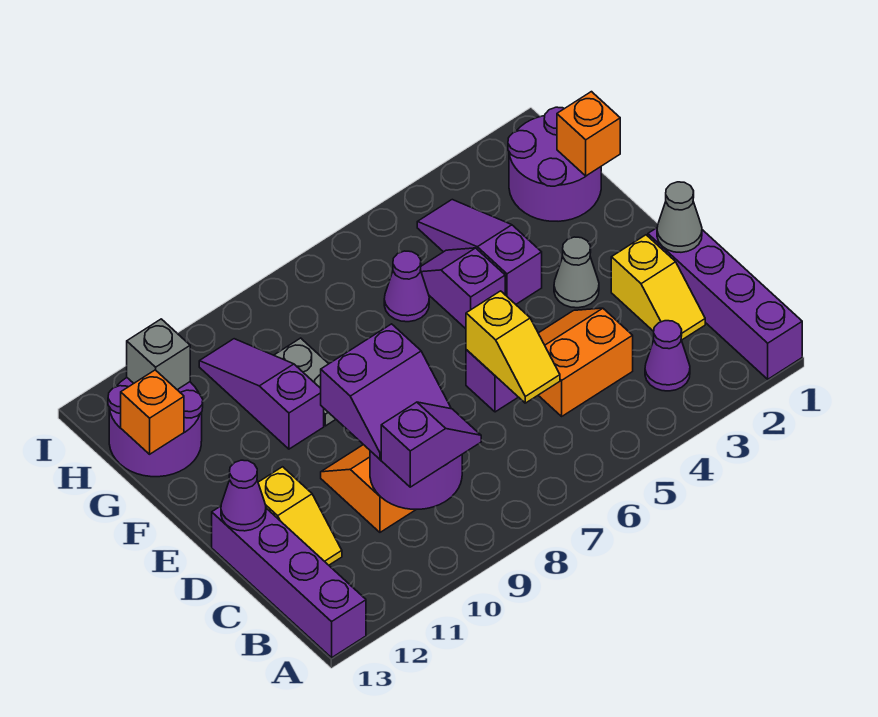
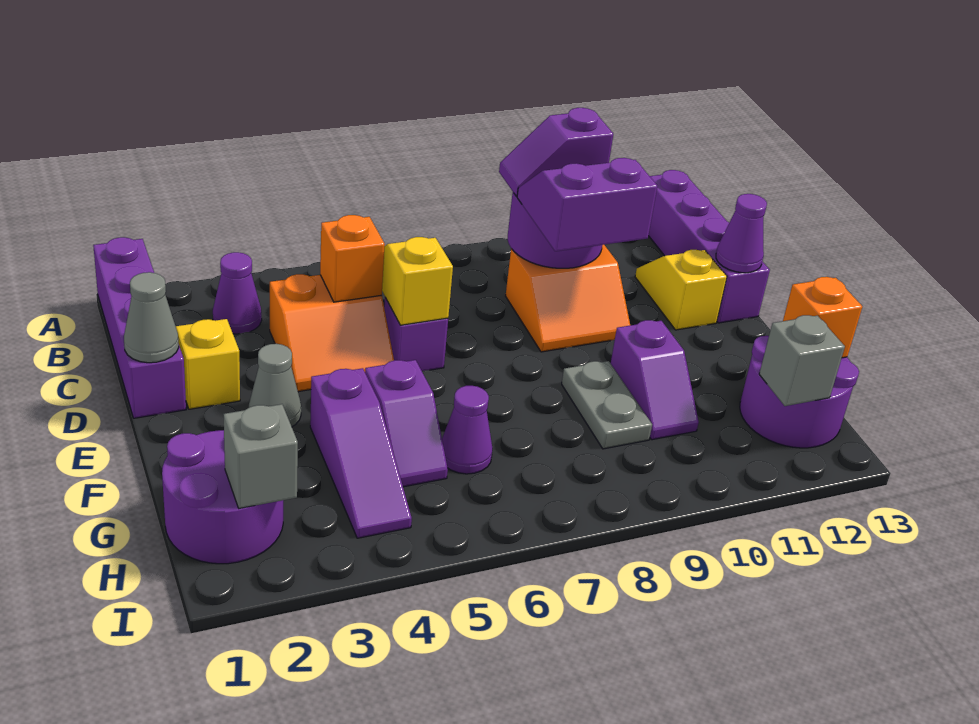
purple slope F10:H10 level 1 top F -> purple slope F10:G10 level 1 top F
orange brick G1 level 2 -> orange brick C5 level 2
none -> grey brick H2 level 2

